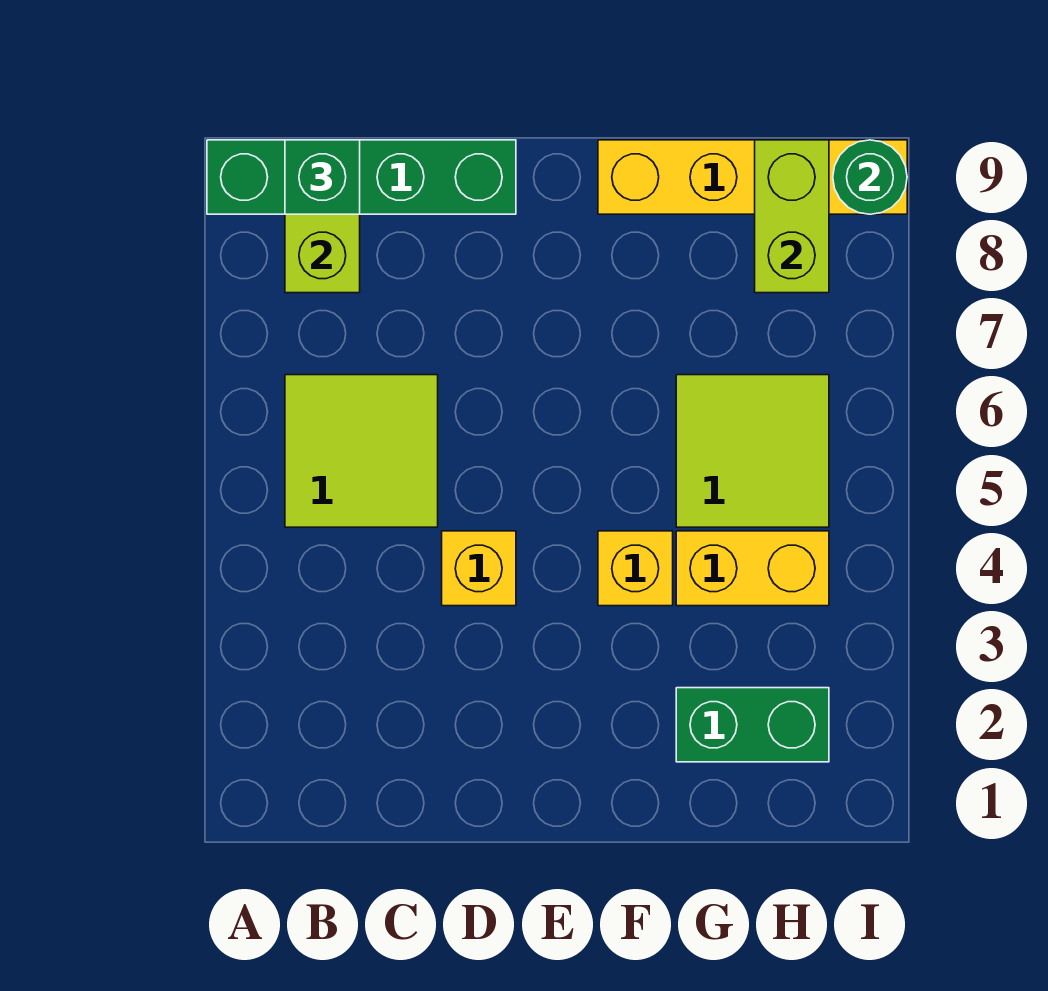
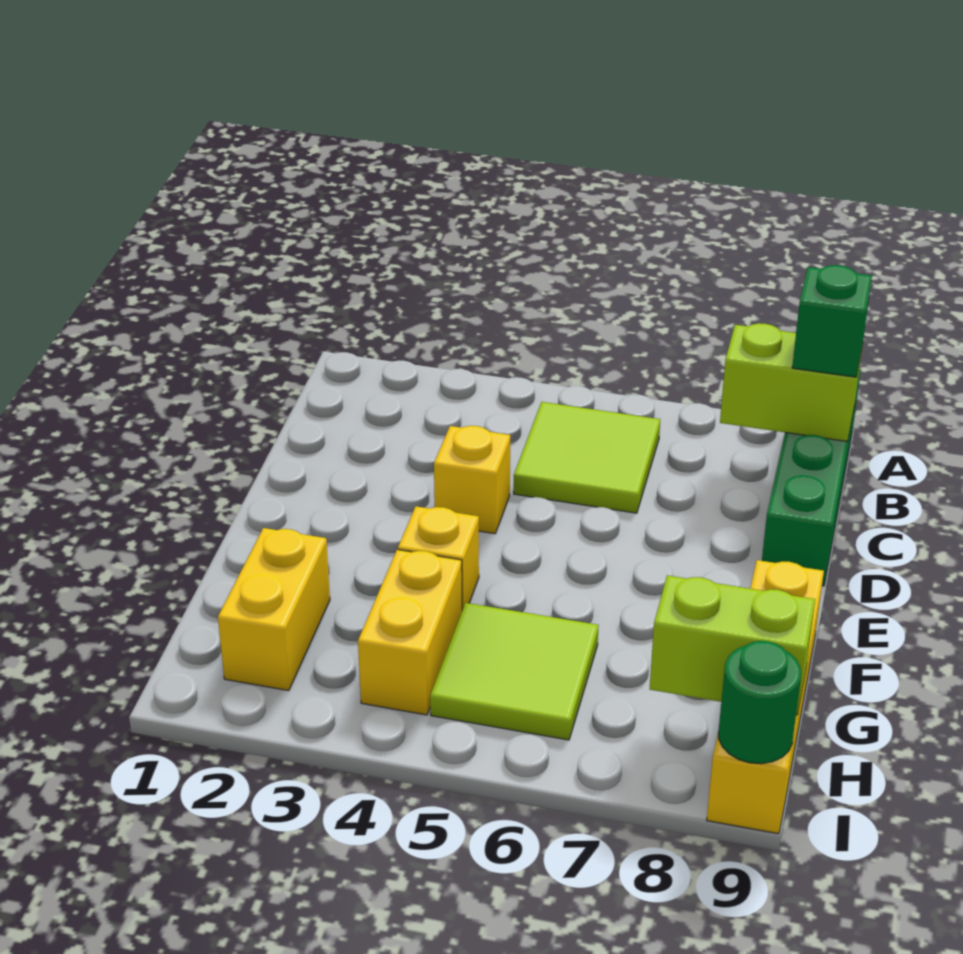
green brick G2:H2 level 1 -> yellow brick G2:H2 level 1

